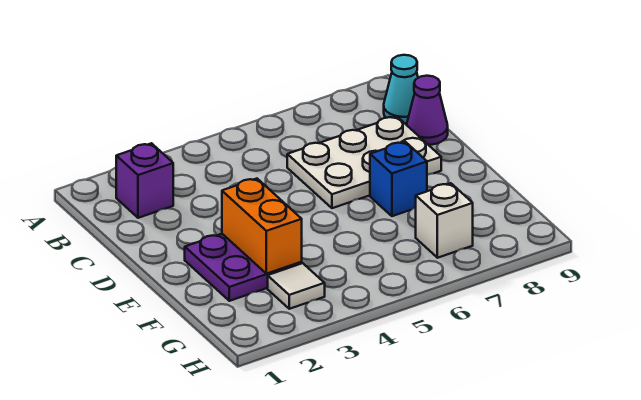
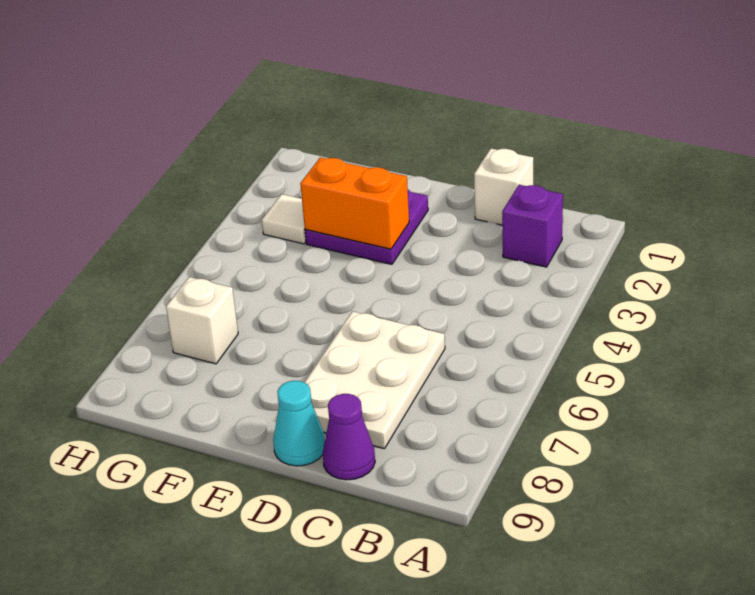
cyan cone B9 level 1 -> cyan cone D9 level 1
none -> white brick C1 level 1
blue brick E7 level 1 -> none

